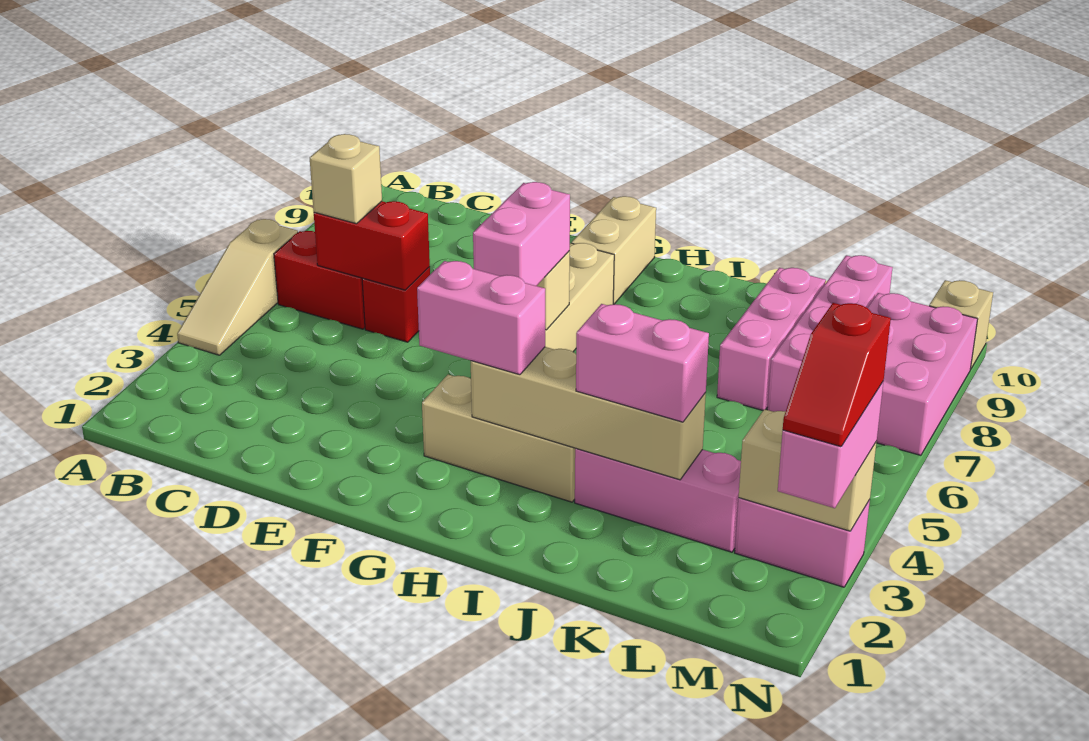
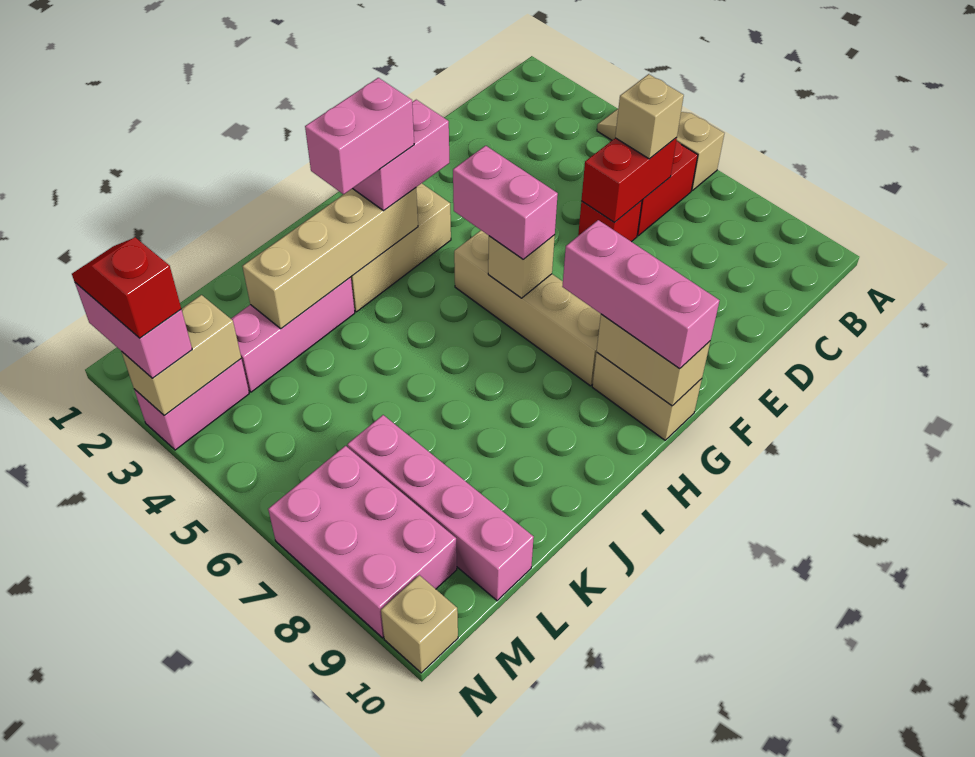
none -> tan brick G9:G10 level 2
pink brick J3:K3 level 3 -> pink brick H3:I3 level 4
pink brick K7:K9 level 1 -> pink brick G8:G10 level 3

